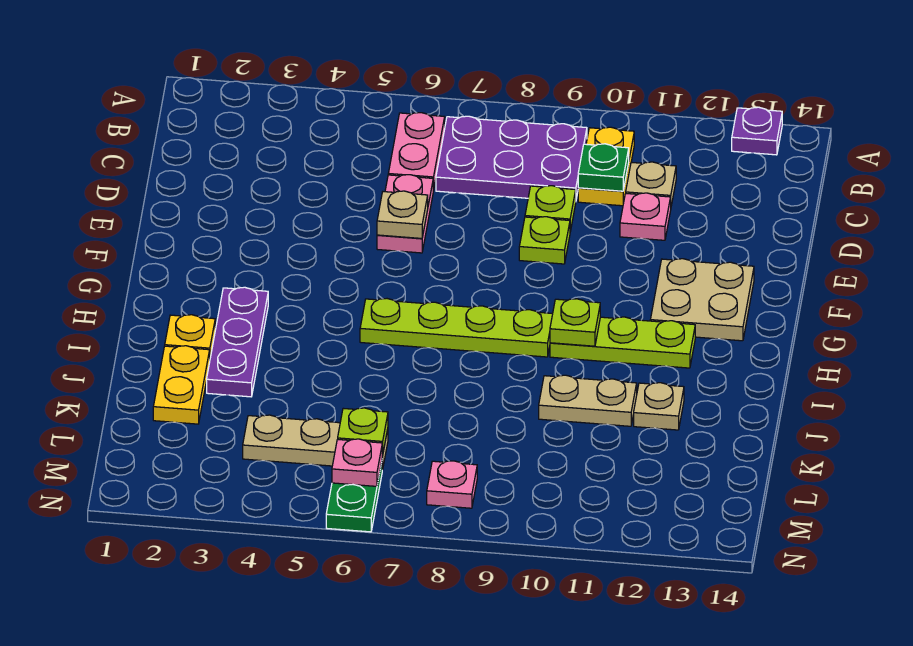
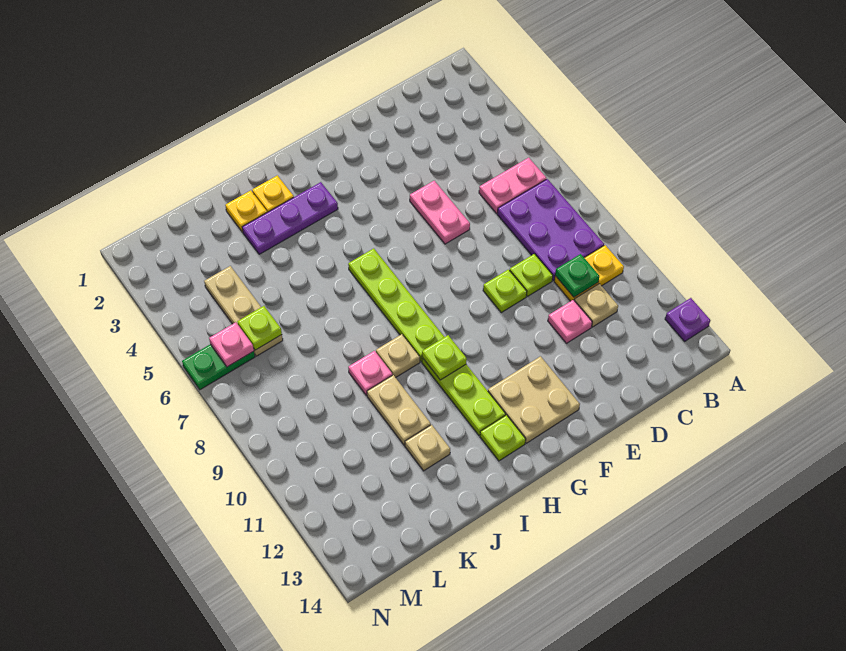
pink plate D6:E6 level 1 -> pink plate E5:E6 level 1
tan plate E6 level 2 -> tan plate I9 level 1
none -> lime plate H13 level 1
yellow plate J2:K2 level 1 -> yellow plate J2 level 1
pink plate M8 level 1 -> pink plate J9 level 1

